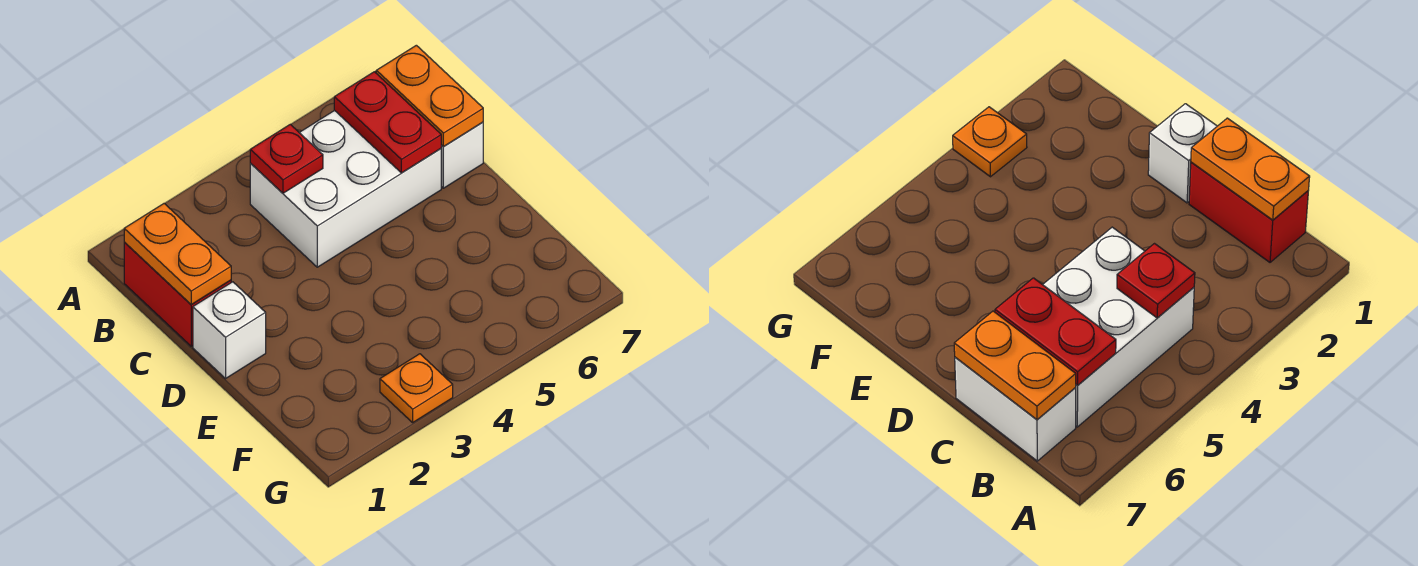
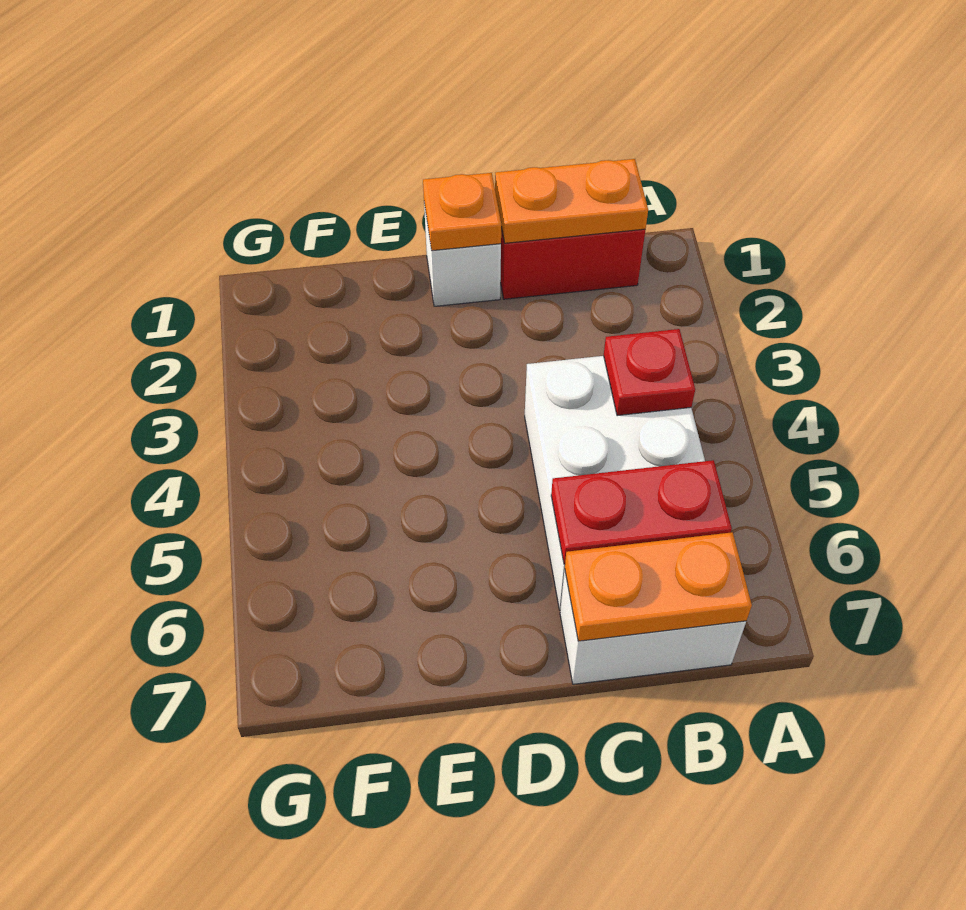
orange plate G3 level 1 -> orange plate D1 level 2

